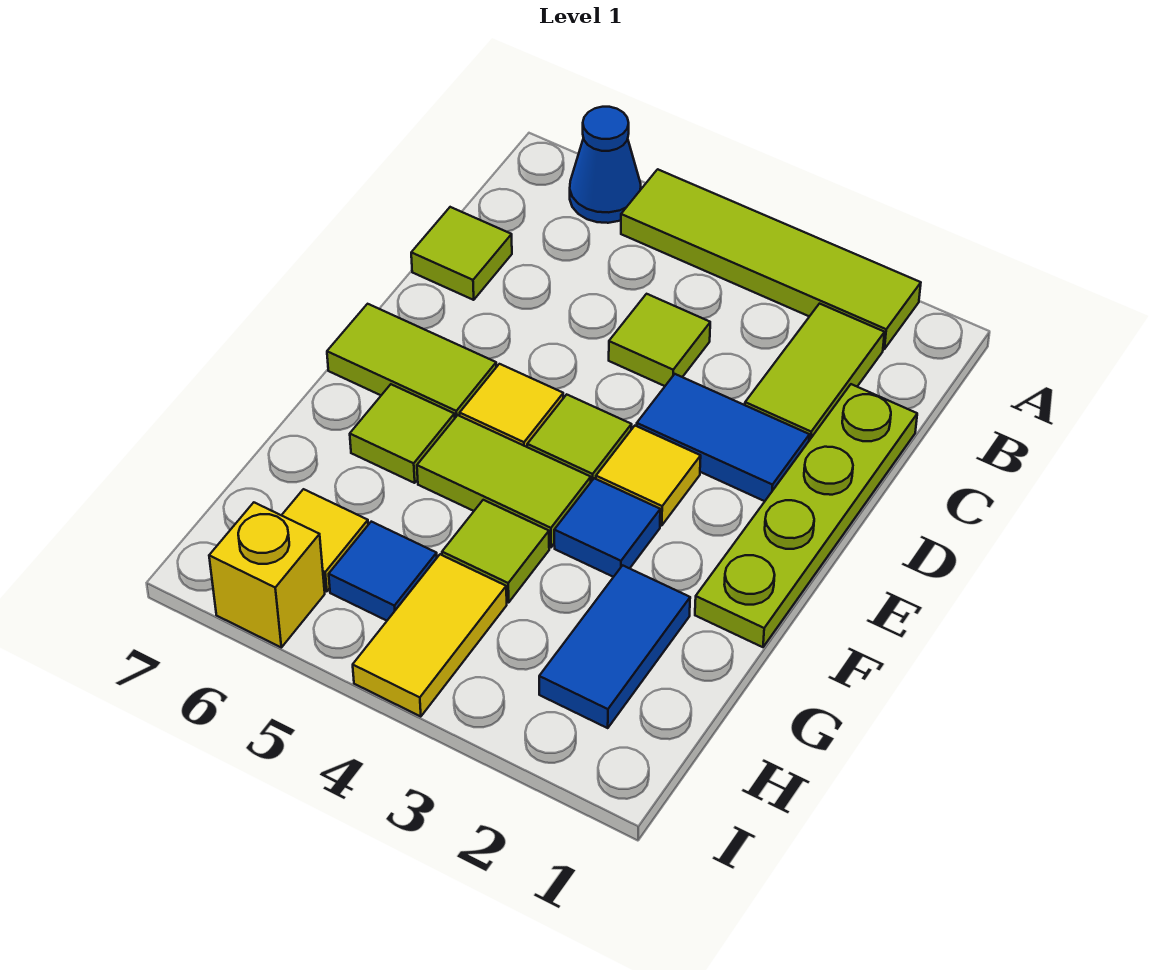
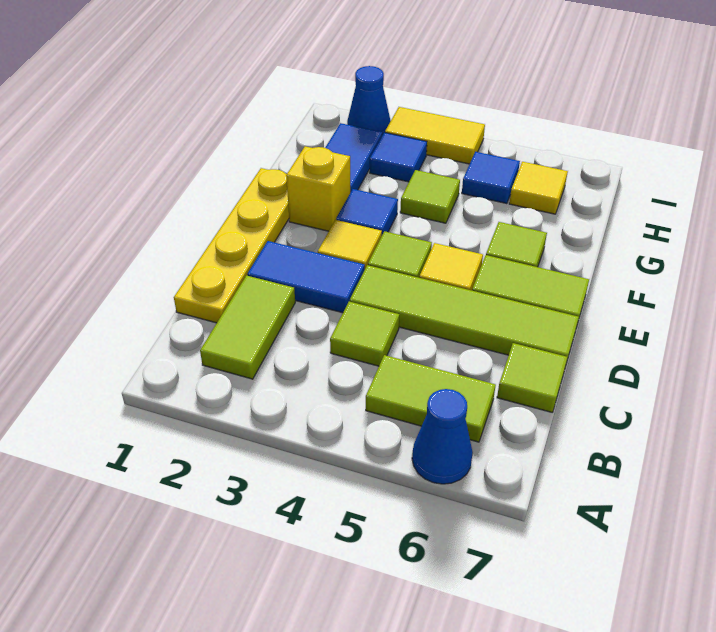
lime tile A2:A5 level 1 -> lime tile D4:D7 level 1
lime plate C1:F1 level 1 -> yellow plate C1:F1 level 1
lime tile F4:F5 level 1 -> lime tile B5:B6 level 1
none -> blue tile H3 level 1
yellow tile H4:I4 level 1 -> yellow tile I3:I4 level 1
none -> blue cone I2 level 1
yellow brick I6 level 1 -> yellow brick F2 level 1

